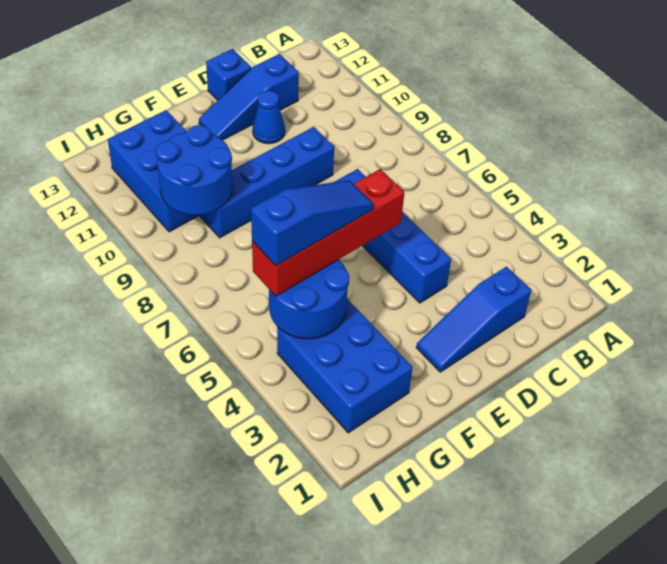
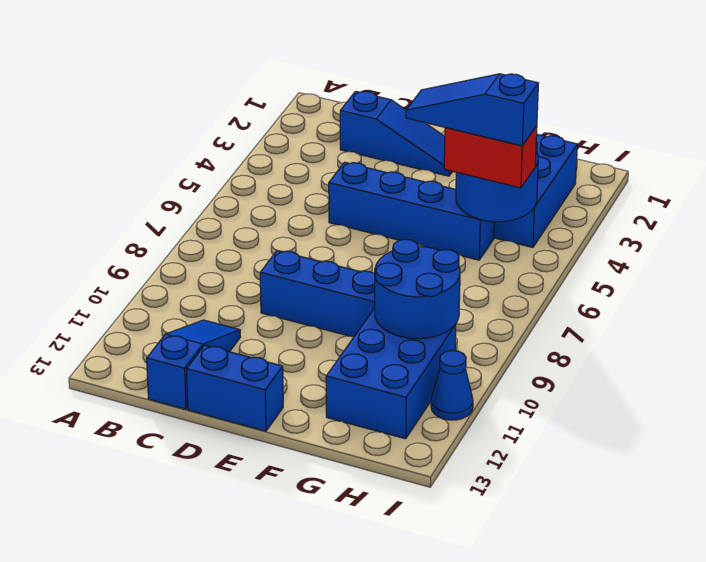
blue slope C12:E12 level 1 top C -> blue slope C11:C13 level 1 top 13
blue brick D4:D7 level 1 -> blue brick D5:G5 level 1
blue cone D11 level 1 -> blue cone I11 level 1
blue brick D13 level 1 -> blue brick D13:E13 level 1
red brick E5:H5 level 3 -> red brick G5:H5 level 3

